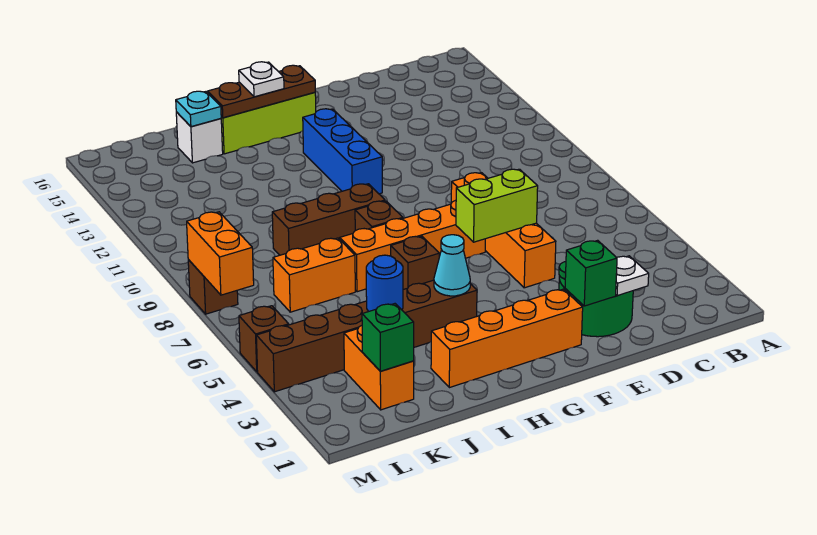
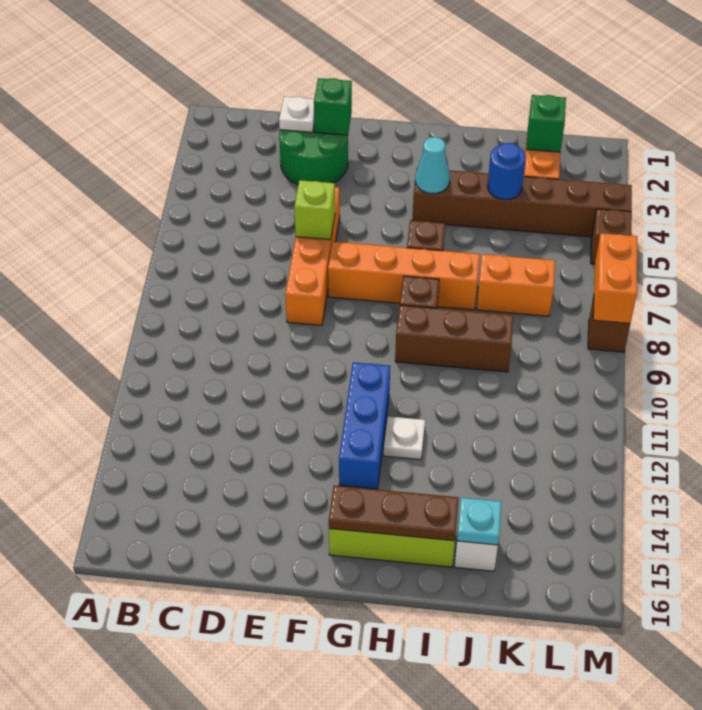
lime brick E6:F6 level 2 -> lime brick E6 level 2
orange brick F2:I2 level 1 -> none
white plate H15 level 3 -> white plate H12 level 1

